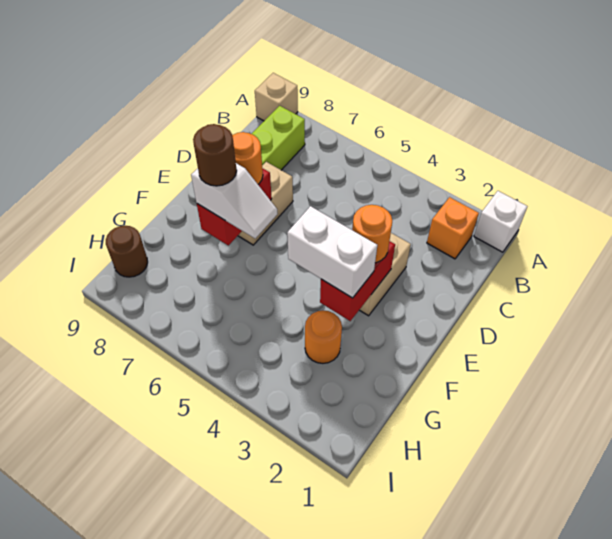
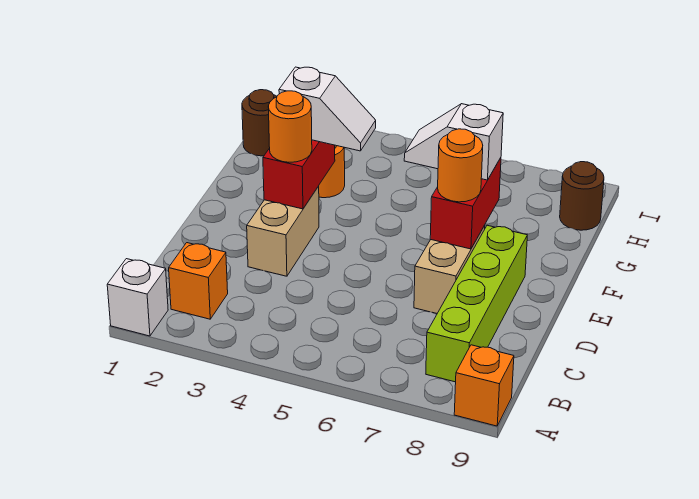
tan brick A9 level 1 -> orange brick A9 level 1
white brick F3:F4 level 3 -> white slope F3:F4 level 3 top 3
brown round brick F7 level 4 -> brown round brick H1 level 1

